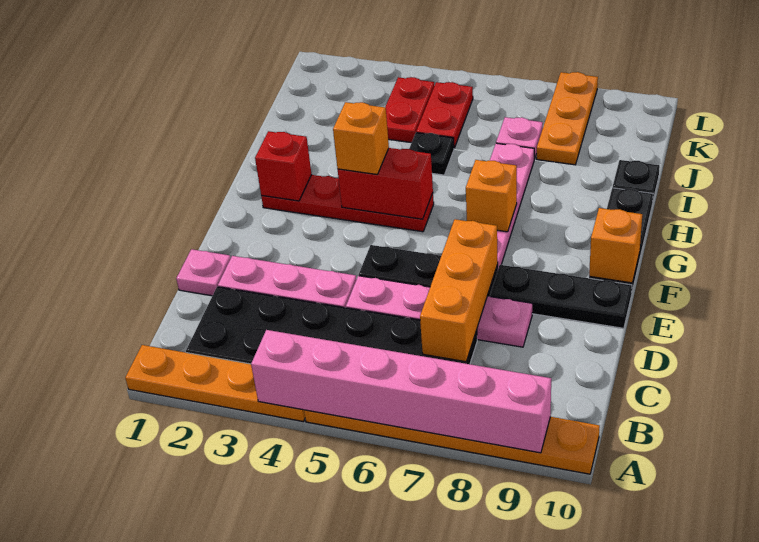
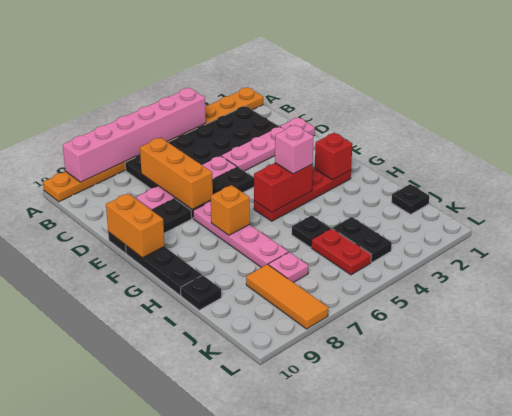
orange brick F10 level 2 -> orange brick E10:F10 level 2
orange brick G4 level 3 -> pink brick G4 level 3
none -> black plate J1 level 1
red plate J4:K4 level 1 -> black plate J4:K4 level 1
orange plate J8:L8 level 1 -> orange tile J8:L8 level 1

